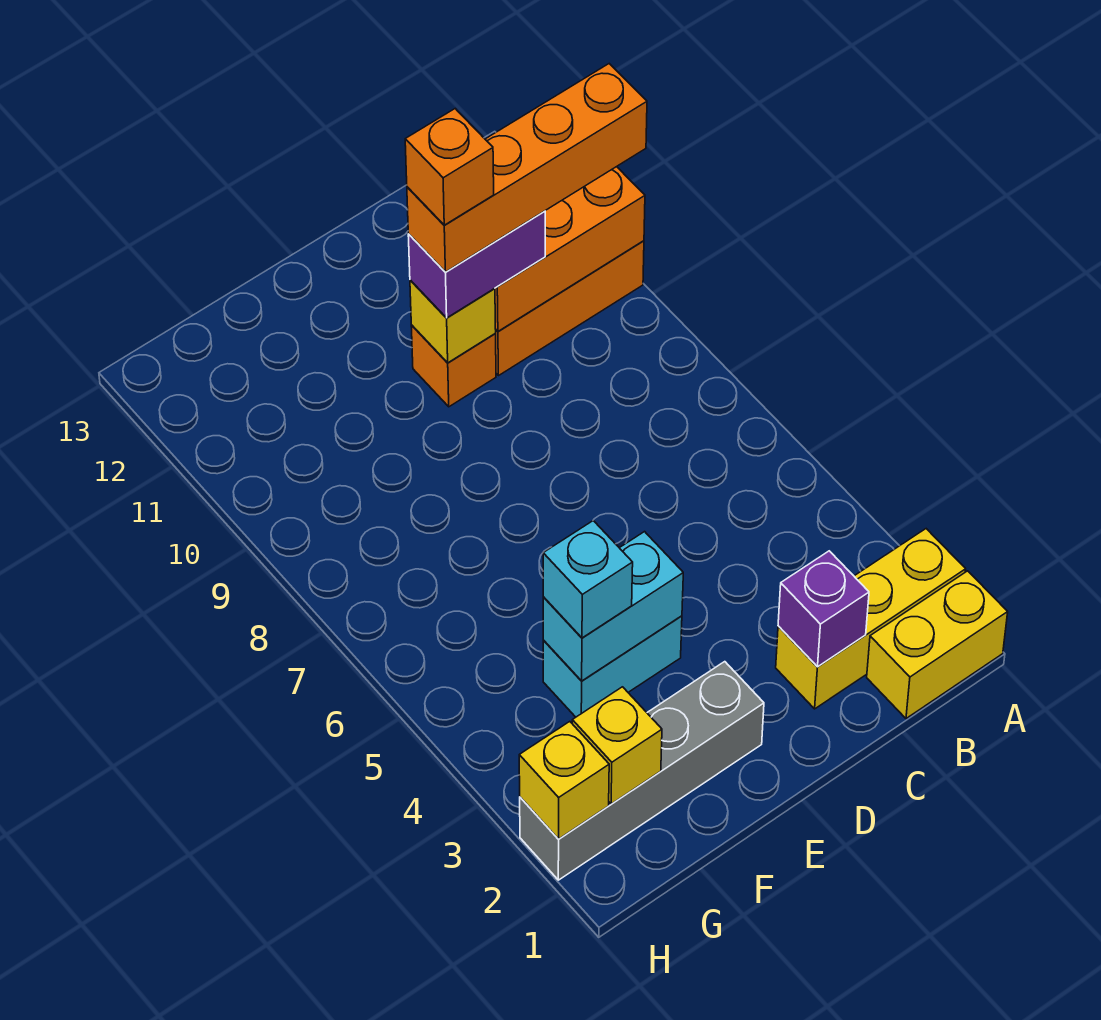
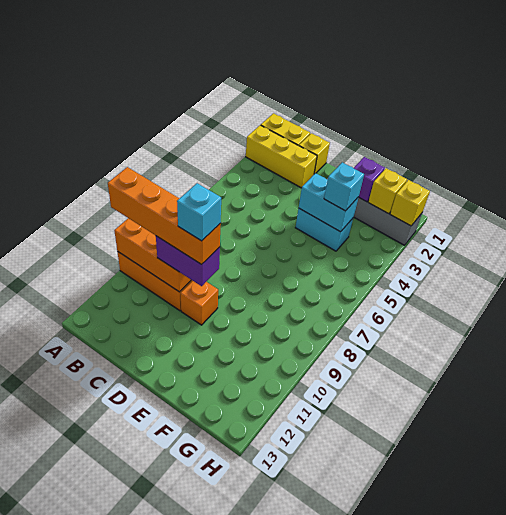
purple brick C2 level 2 -> purple brick F2 level 2
yellow brick D10 level 2 -> yellow brick C1 level 1
orange brick D10 level 5 -> cyan brick D10 level 5

